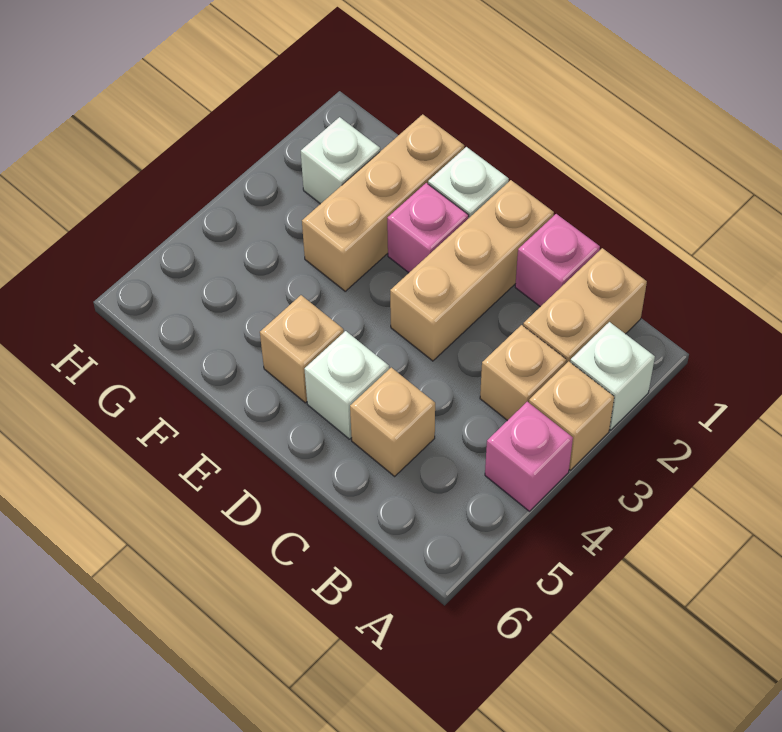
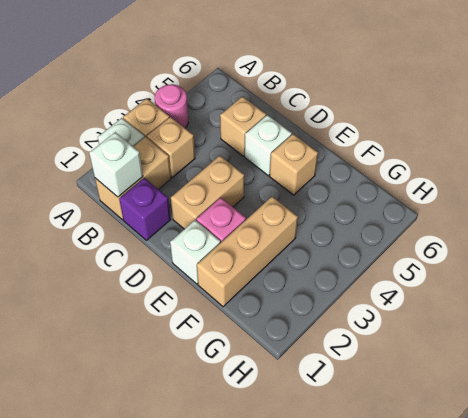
pink brick A4 level 1 -> pink round brick A4 level 1
pink brick C1 level 1 -> purple brick C1 level 1
tan brick D1:D3 level 1 -> tan brick D2:D3 level 1
white brick G2 level 1 -> white brick B1 level 2

